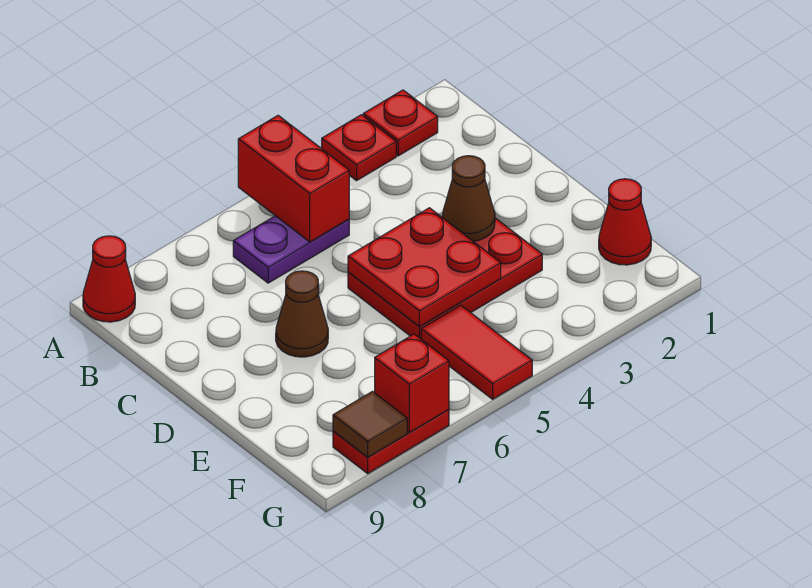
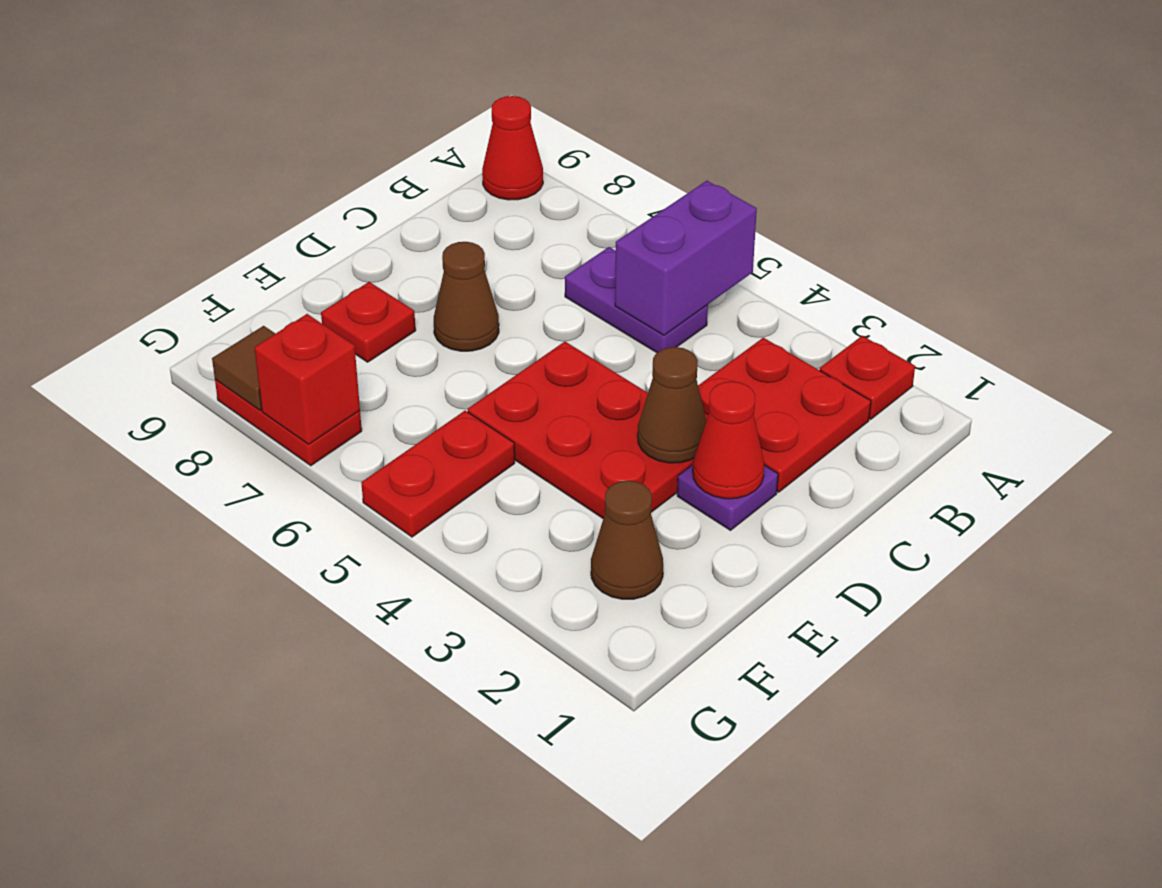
red plate A3 level 1 -> red plate E8 level 1
red brick A5:B5 level 2 -> purple brick A5:B5 level 2
none -> purple plate D2 level 1
red plate D4:E5 level 2 -> red plate B2:C3 level 1
red cone F1 level 1 -> red cone D2 level 2
none -> brown cone F2 level 1
red tile F5:G5 level 1 -> red plate F5:G5 level 1

